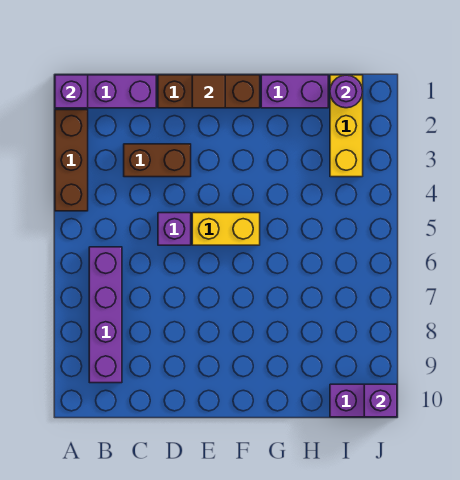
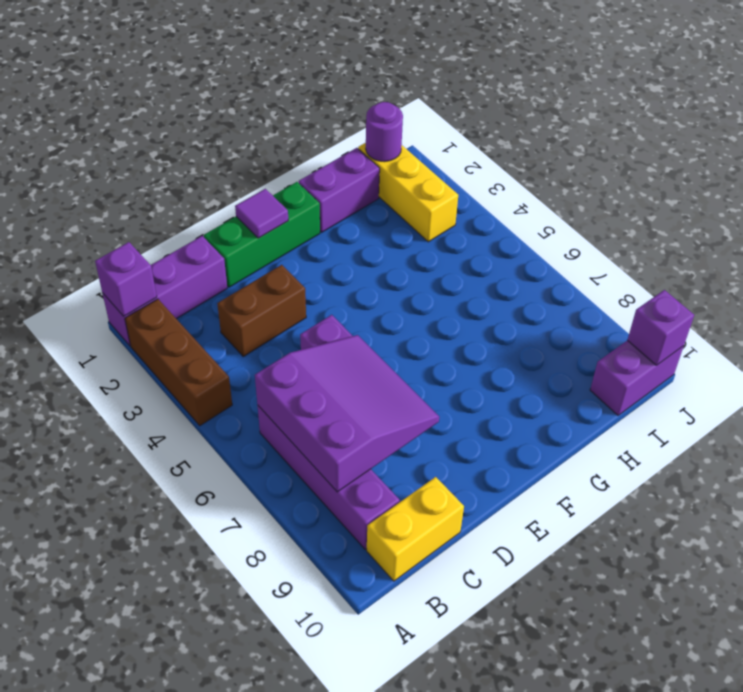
none -> purple slope B6:D8 level 2 top B
brown brick D1:F1 level 1 -> green brick D1:F1 level 1
brown tile E1 level 2 -> purple tile E1 level 2
yellow brick E5:F5 level 1 -> yellow brick B10:C10 level 1

